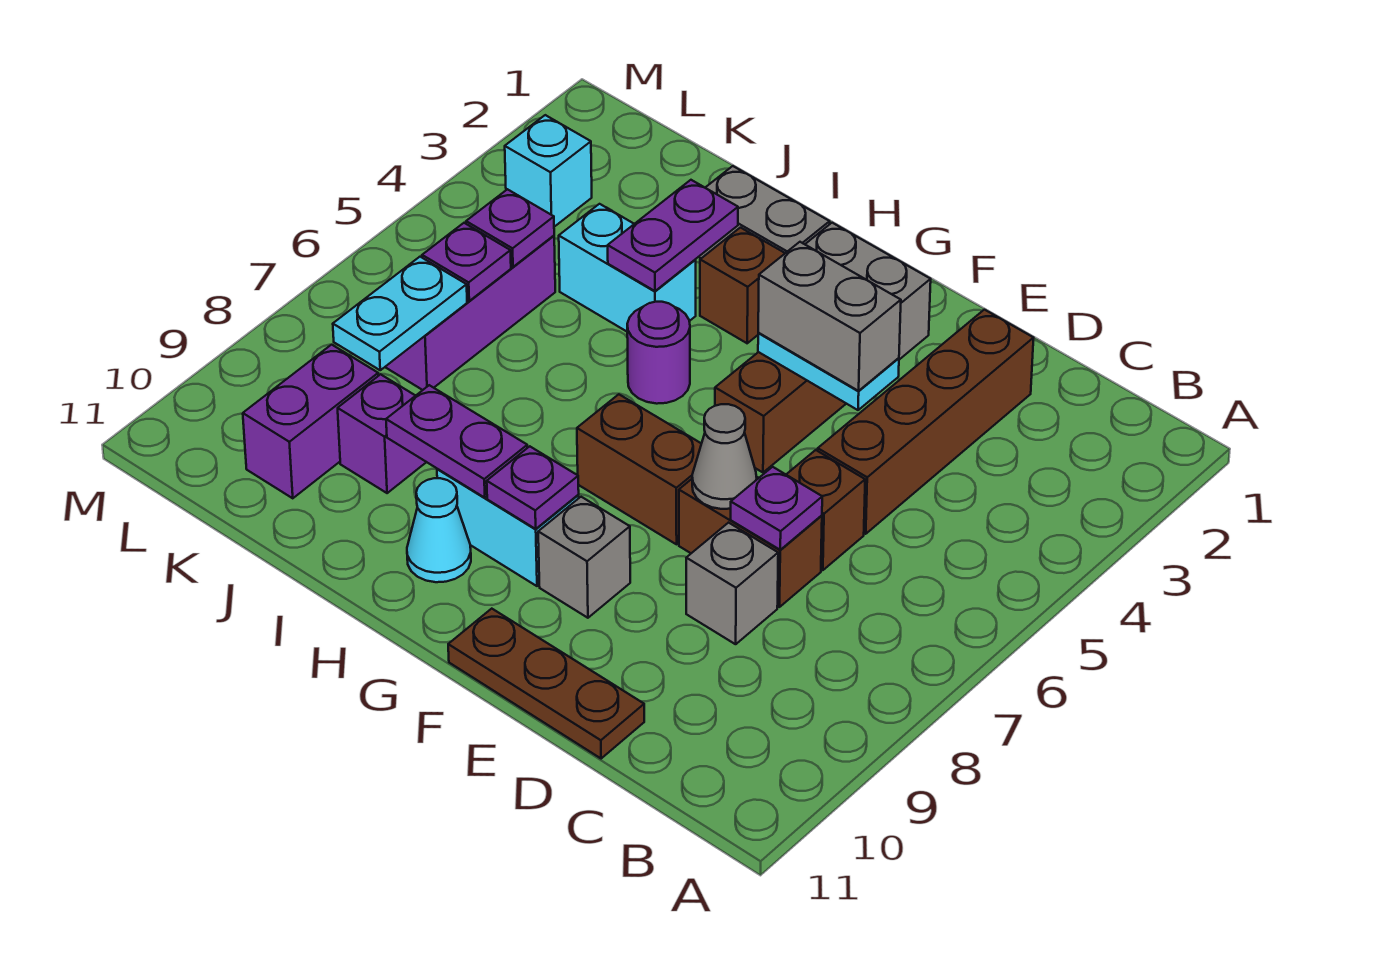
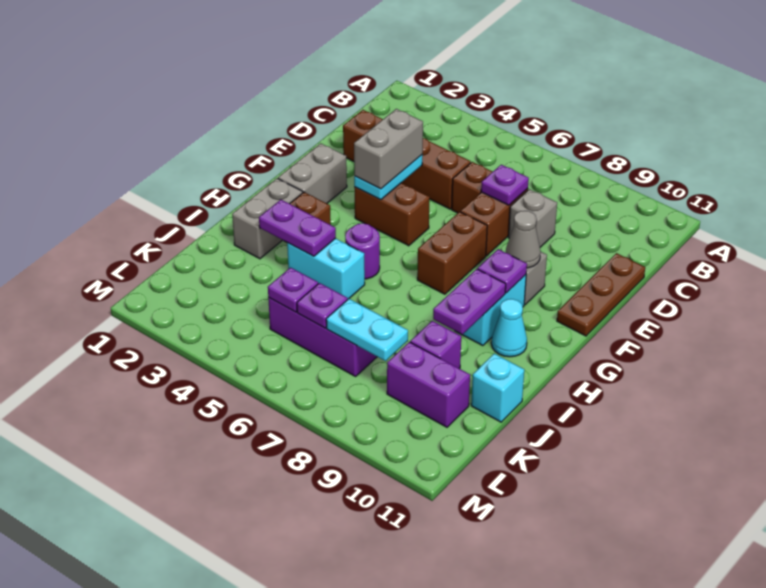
grey cone E7 level 2 -> grey cone F9 level 2
cyan brick I4:J4 level 1 -> cyan brick I4:I5 level 1
cyan brick L3 level 1 -> cyan brick J11 level 1

